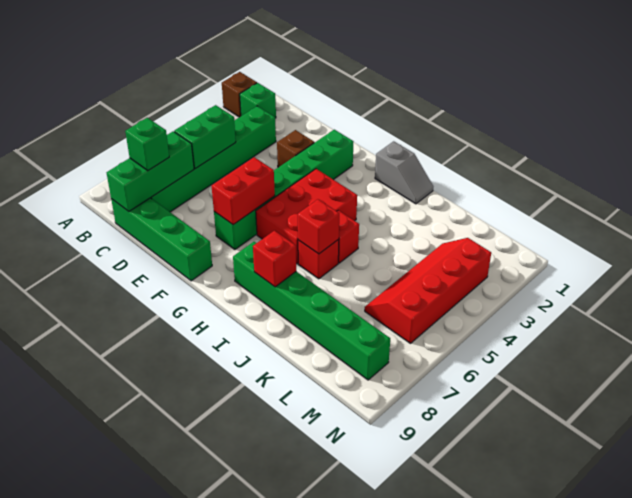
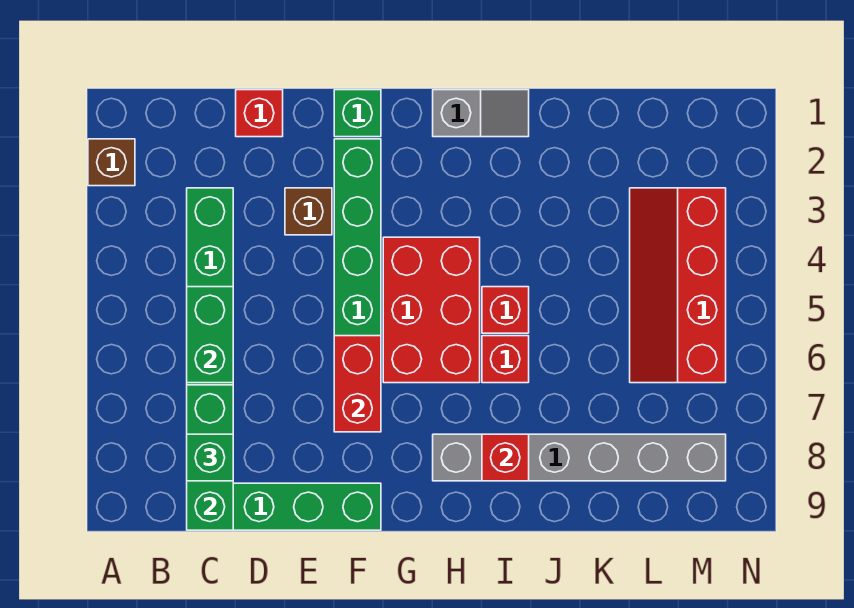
green brick B2 level 1 -> green brick F1 level 1
green brick H8:M8 level 1 -> grey brick H8:M8 level 1
red brick I6 level 2 -> red brick D1 level 1

